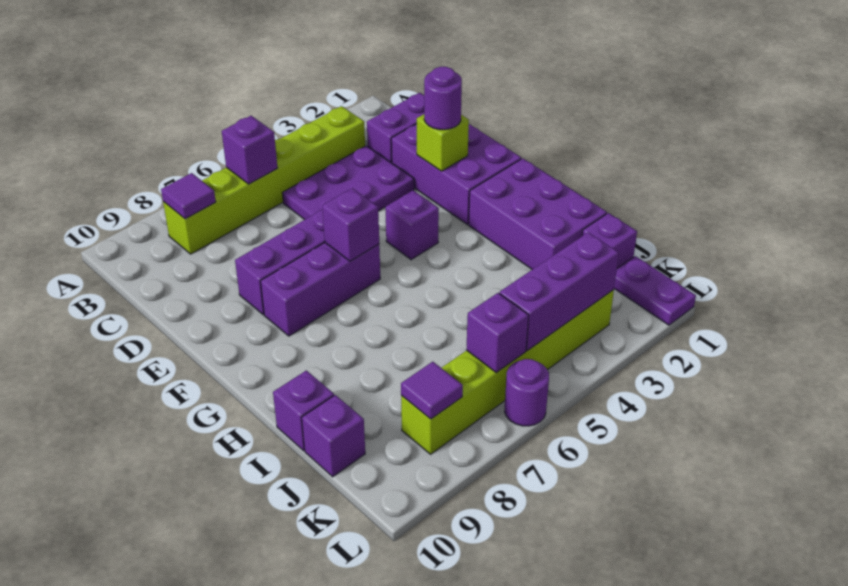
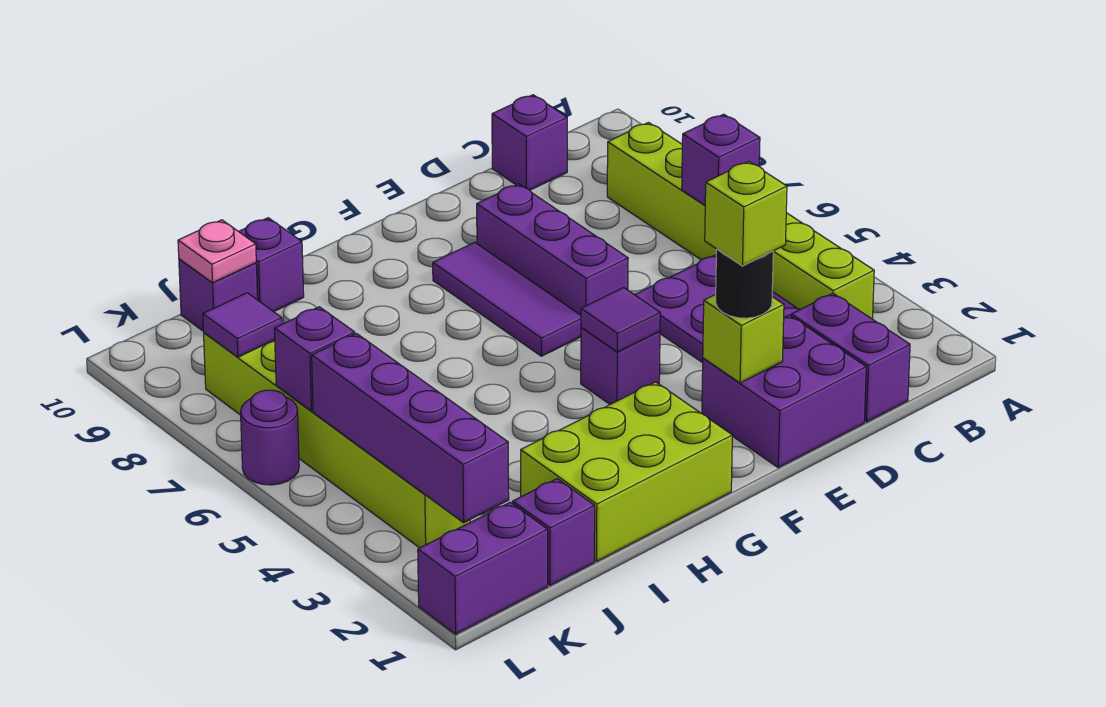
purple tile B8 level 2 -> purple tile F4 level 2
purple brick D1:F2 level 1 -> purple brick D1:E2 level 1
purple round brick E2 level 3 -> black round brick E2 level 3
none -> lime brick E2 level 4
purple brick F6:F8 level 1 -> purple tile F6:F8 level 1
purple brick F6 level 2 -> purple brick C10 level 1
purple brick G1:I2 level 1 -> lime brick G1:I2 level 1
none -> pink plate J10 level 2
purple plate K1:L1 level 1 -> purple brick K1:L1 level 1
purple brick K3:K5 level 2 -> purple brick K2:K5 level 2

